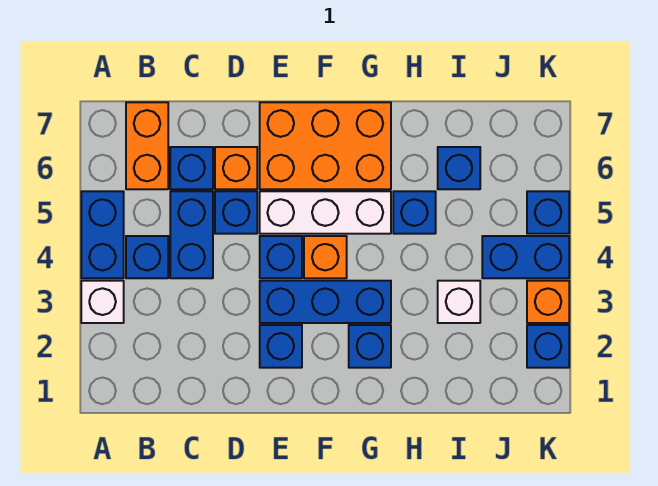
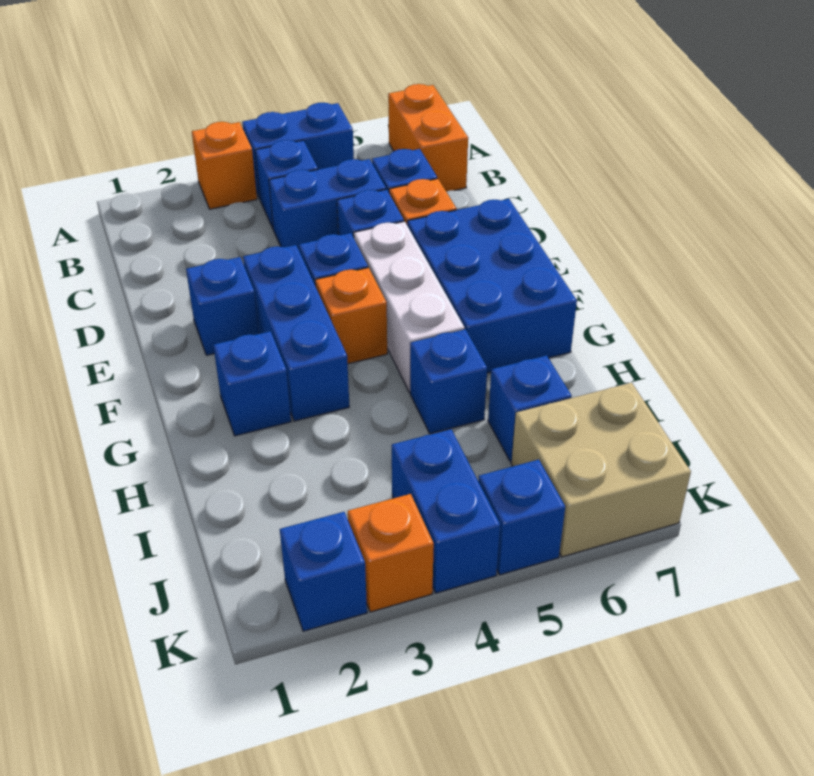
white brick A3 level 1 -> orange brick A3 level 1
orange brick B6:B7 level 1 -> orange brick A7:B7 level 1
orange brick E6:G7 level 1 -> blue brick E6:G7 level 1
white brick I3 level 1 -> none
none -> tan brick J6:K7 level 1

